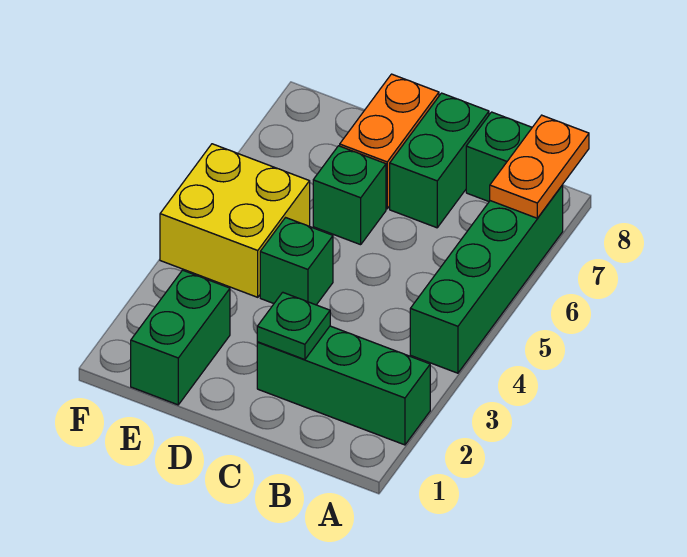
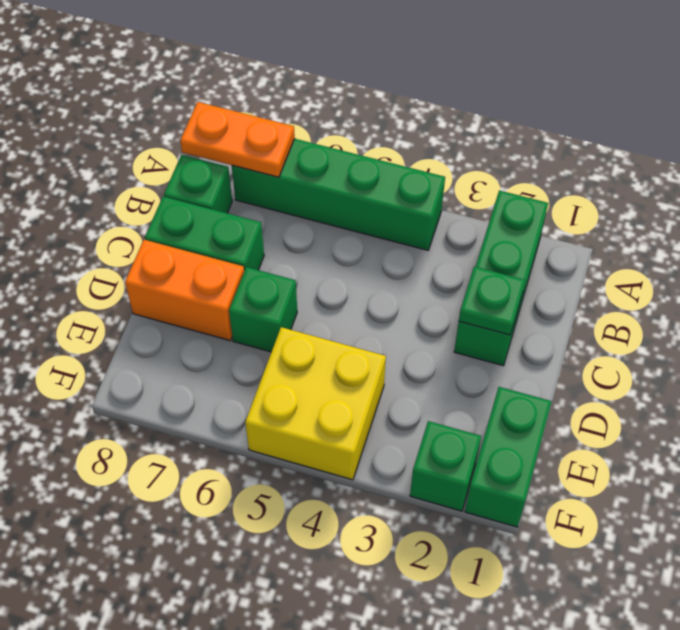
green brick D4 level 1 -> green brick F2 level 1
green brick E1:E2 level 1 -> green brick E1:F1 level 1

